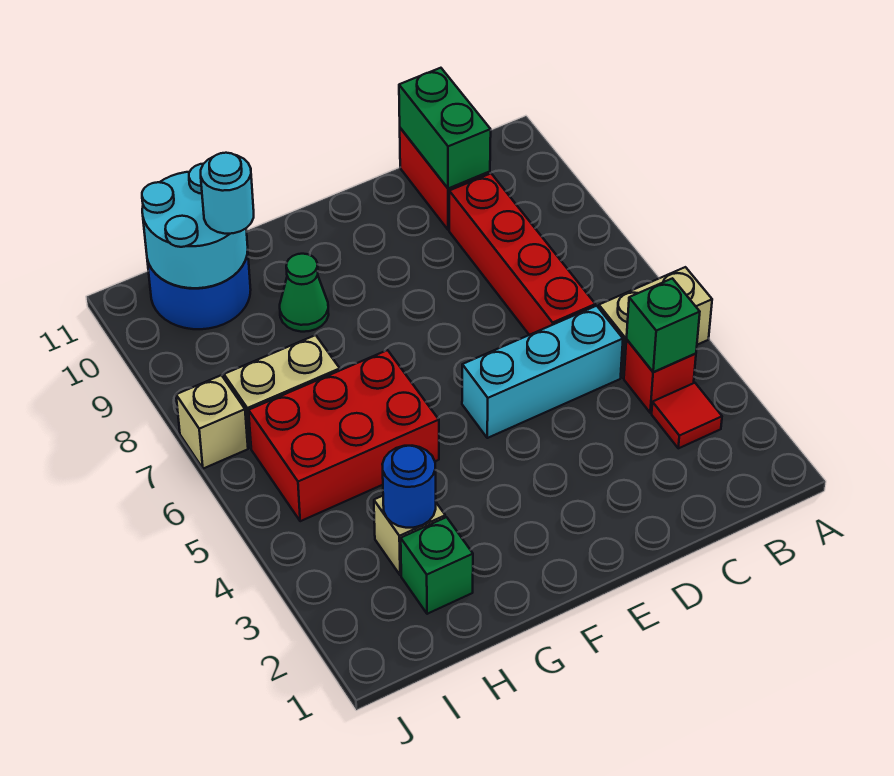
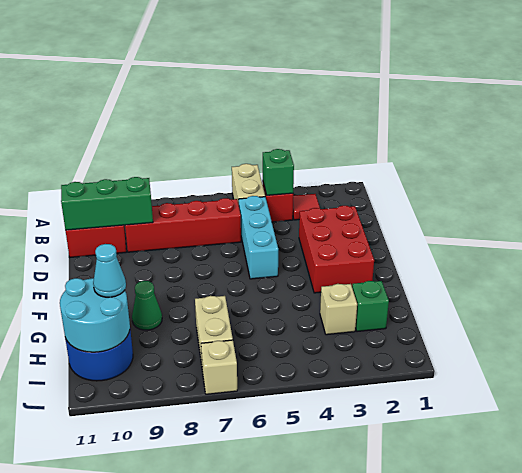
green brick C10:C11 level 2 -> green brick C9:C11 level 2
red brick G5:I6 level 1 -> red brick D2:F3 level 1
blue round brick H3 level 2 -> none
cyan round brick H10 level 3 -> cyan cone H10 level 3

